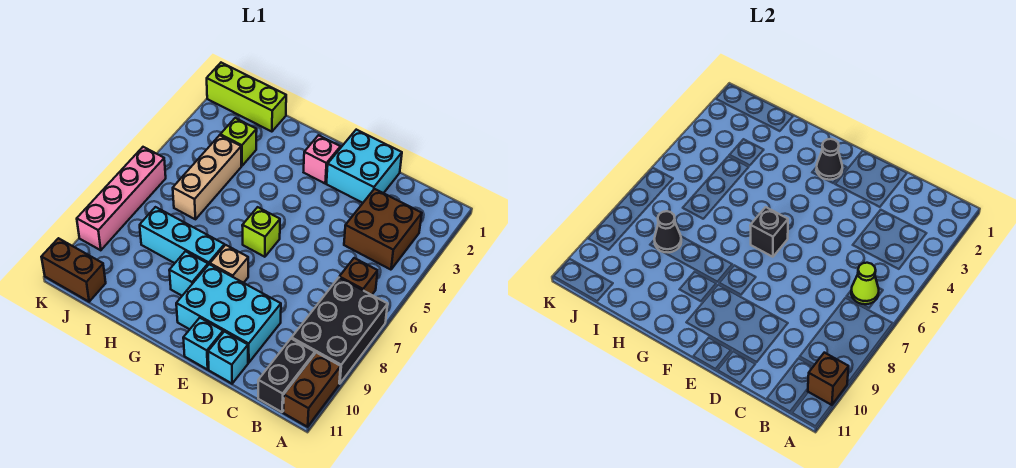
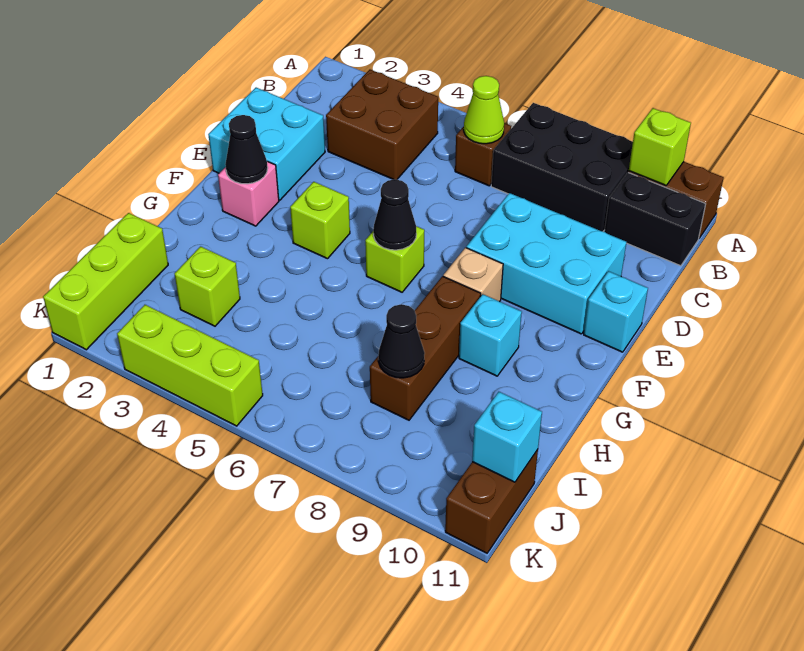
brown brick A10 level 2 -> lime brick A10 level 2
cyan brick D9:F10 level 1 -> cyan brick D8:E10 level 1
cyan brick D11 level 1 -> cyan brick J11 level 2
none -> lime brick F4 level 1
black brick F6 level 2 -> black cone F6 level 2
cyan brick G8:I8 level 1 -> brown brick G8:I8 level 1
tan brick I4:I6 level 1 -> none
none -> lime brick K3:K5 level 1
pink brick K6:K9 level 1 -> none

